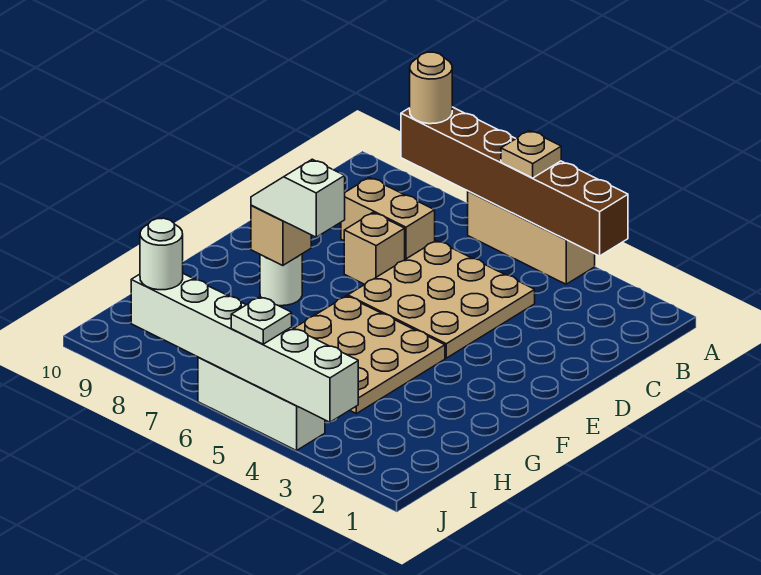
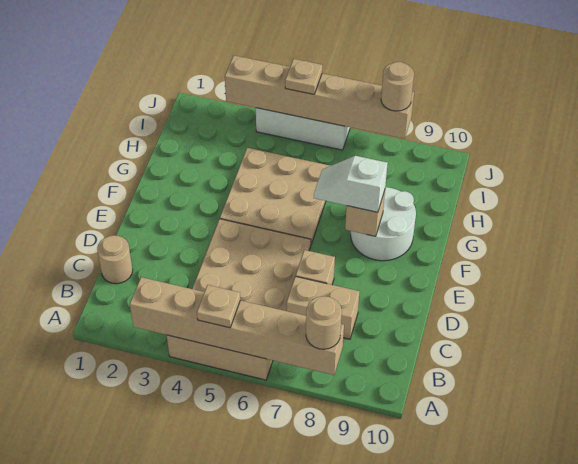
brown brick A3:A8 level 2 -> tan brick A3:A8 level 2
none -> tan round brick C1 level 1
white slope F7:F8 level 3 top 7 -> white slope F7:F8 level 3 top 8
white round brick F8 level 1 -> white round brick F8:G9 level 1
white brick J3:J8 level 2 -> tan brick J3:J8 level 2
white plate J5 level 3 -> tan plate J5 level 3
white round brick J8 level 3 -> tan round brick J8 level 3

